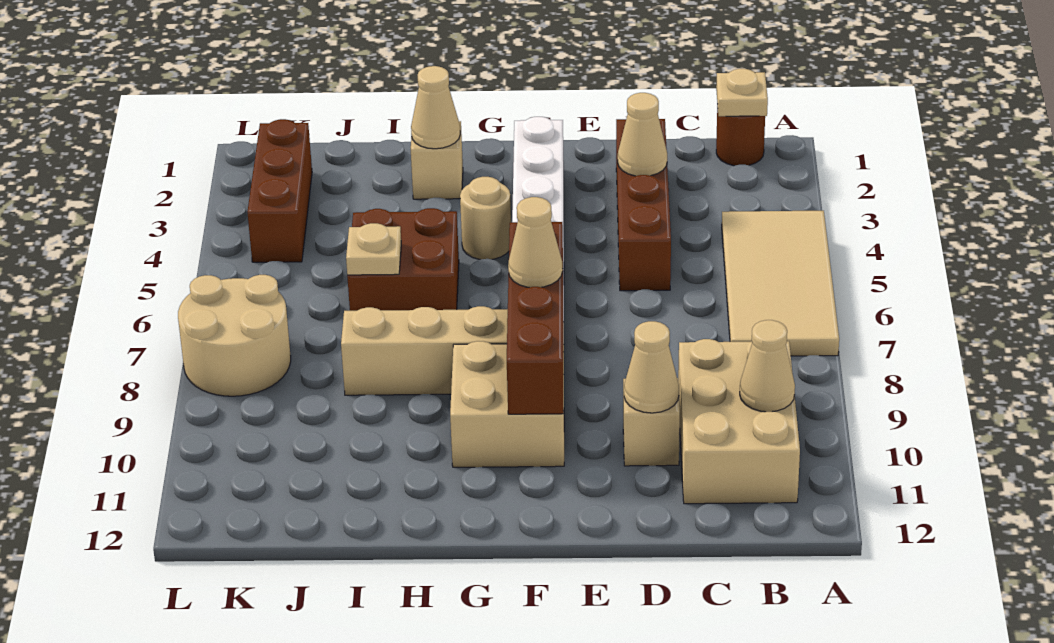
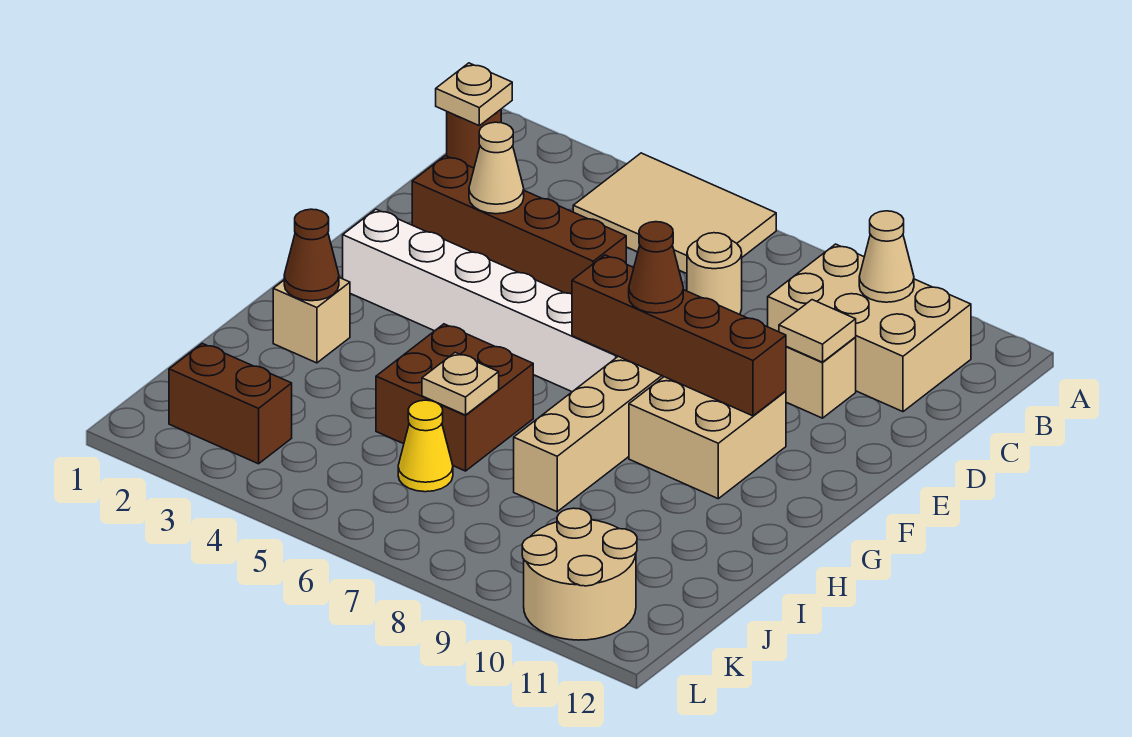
tan tile A4:B7 level 1 -> tan tile A4:B6 level 1
tan cone D10 level 2 -> tan tile D10 level 2
tan cone F8 level 3 -> brown cone F8 level 3
tan round brick G4 level 1 -> tan round brick C7 level 1
tan cone H2 level 2 -> brown cone H2 level 2
none -> yellow cone J6 level 1
brown brick K2:K4 level 1 -> brown brick K2:K3 level 1
tan round brick K7:L8 level 1 -> tan round brick K10:L11 level 1

